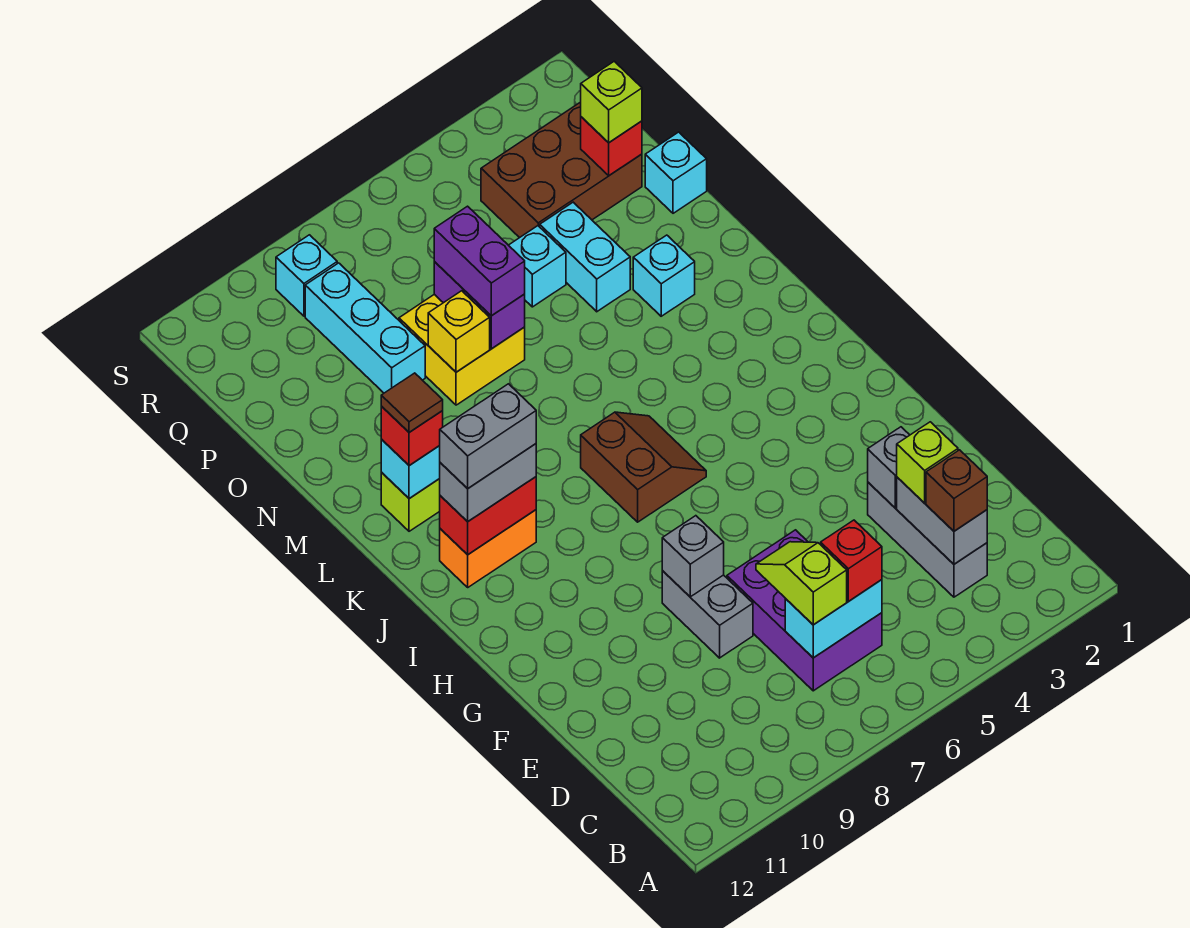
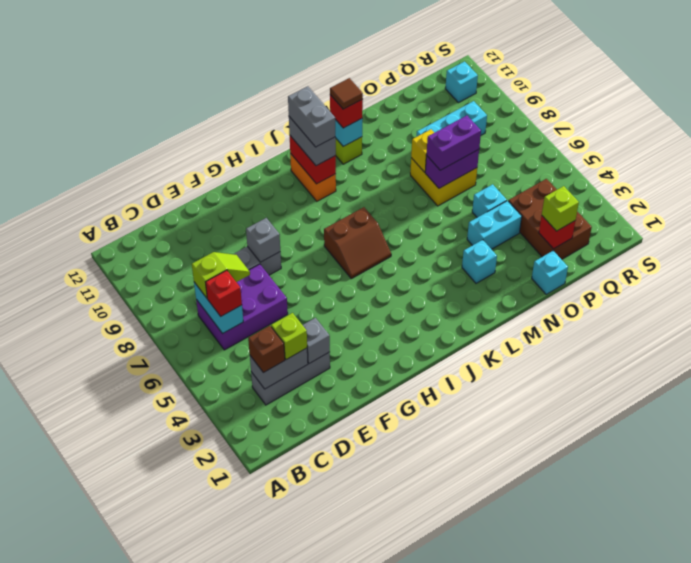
cyan brick R9 level 1 -> cyan brick R11 level 1

